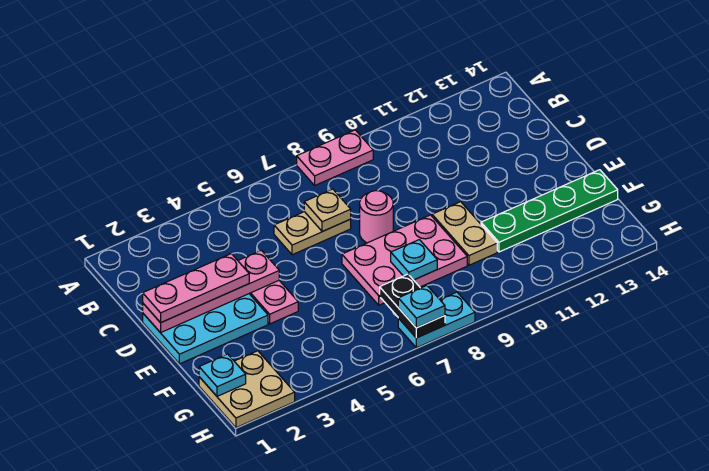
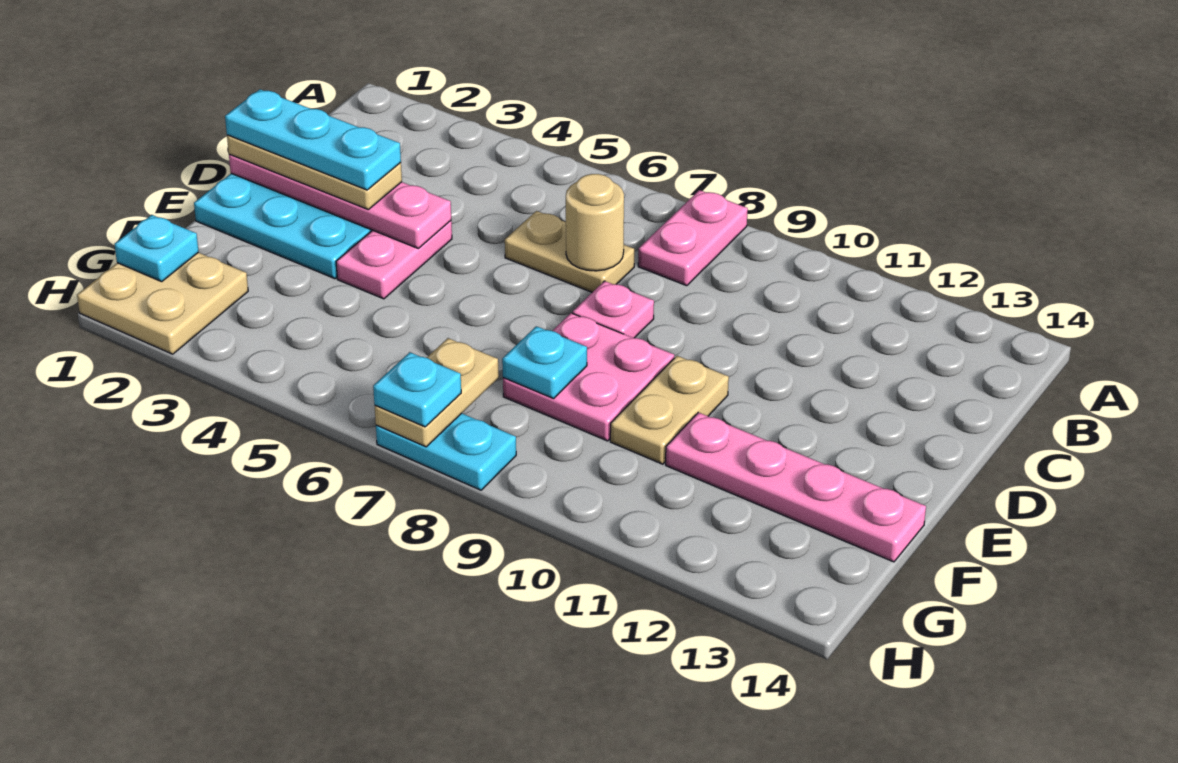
pink plate A8:A9 level 1 -> pink plate A8:B8 level 1
tan plate C7 level 2 -> tan round brick C7 level 2
pink plate D1:D3 level 3 -> tan plate D1:D3 level 3
none -> cyan plate D1:D3 level 4
pink round brick D8 level 1 -> pink plate D8 level 1
pink plate E7:F9 level 1 -> pink plate E8:F9 level 1
green plate F11:F14 level 1 -> pink plate F11:F14 level 1
black plate G7:H7 level 2 -> tan plate G7:H7 level 2

